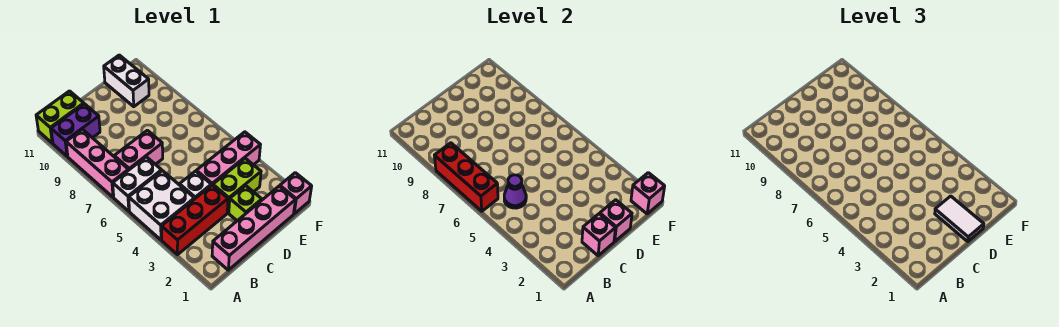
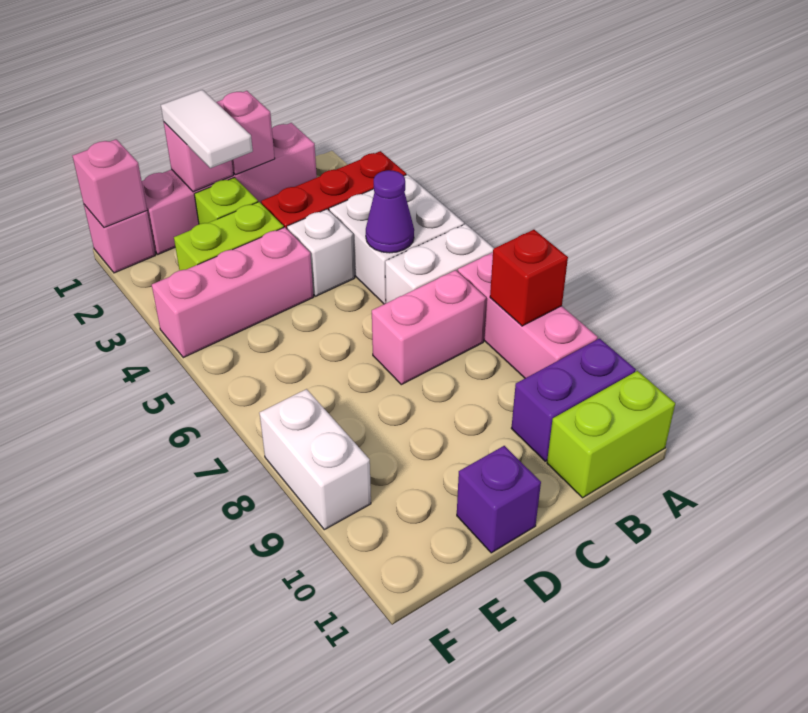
red brick A6:A8 level 2 -> red brick A8 level 2
none -> purple brick D11 level 1
white brick E10:E11 level 1 -> white brick F8:F9 level 1

